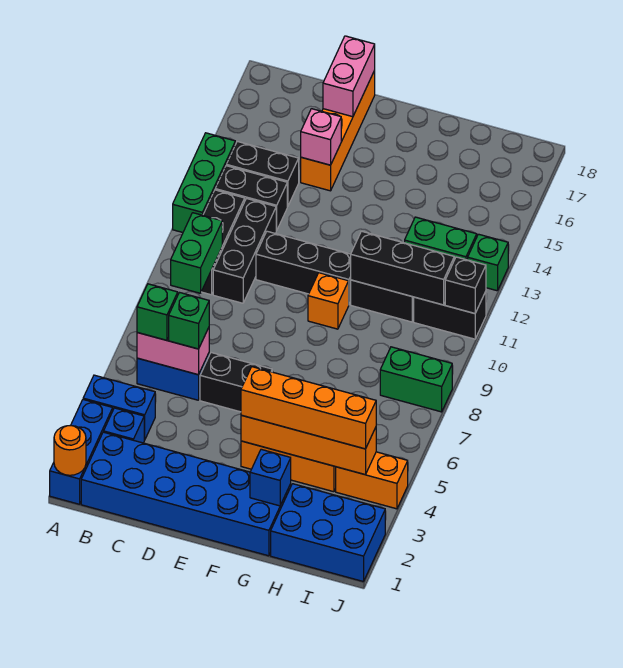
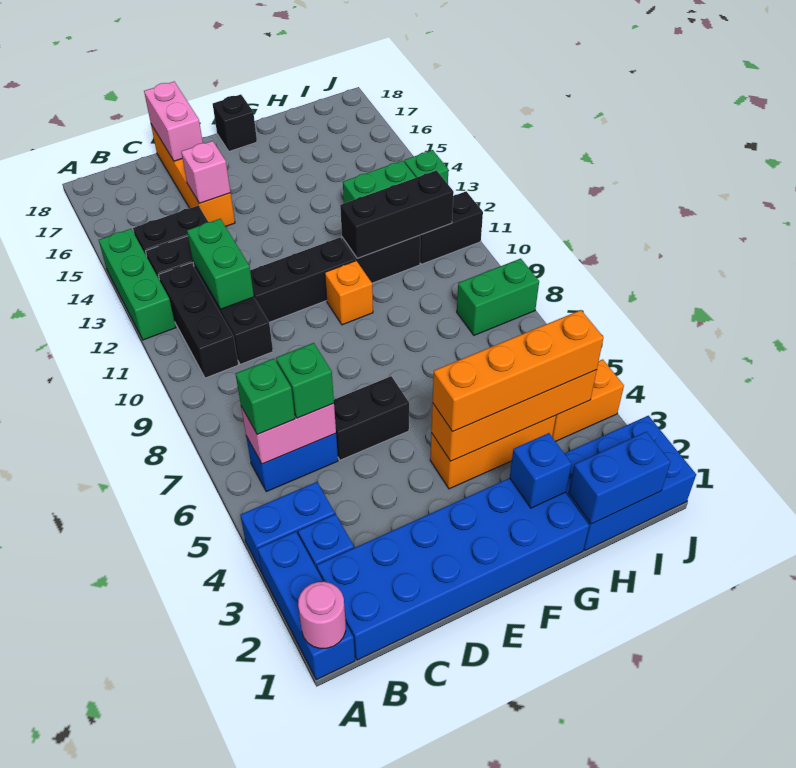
orange round brick A1 level 2 -> pink round brick A1 level 2
green brick B9:B10 level 2 -> green brick C11:C12 level 2
none -> blue brick H1:I1 level 2
black brick J11 level 2 -> black brick F18 level 1

